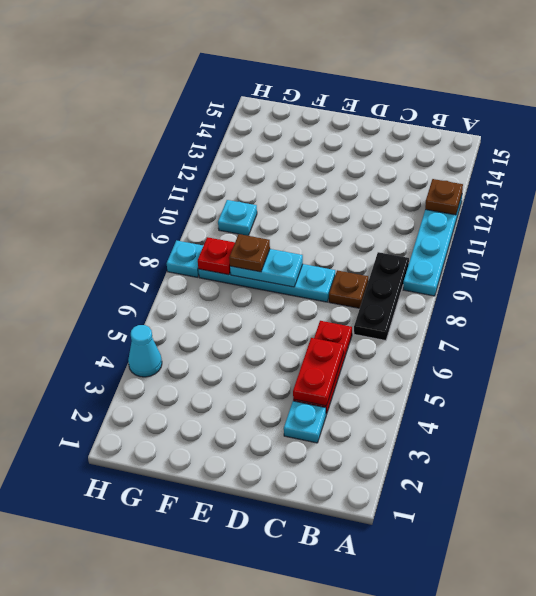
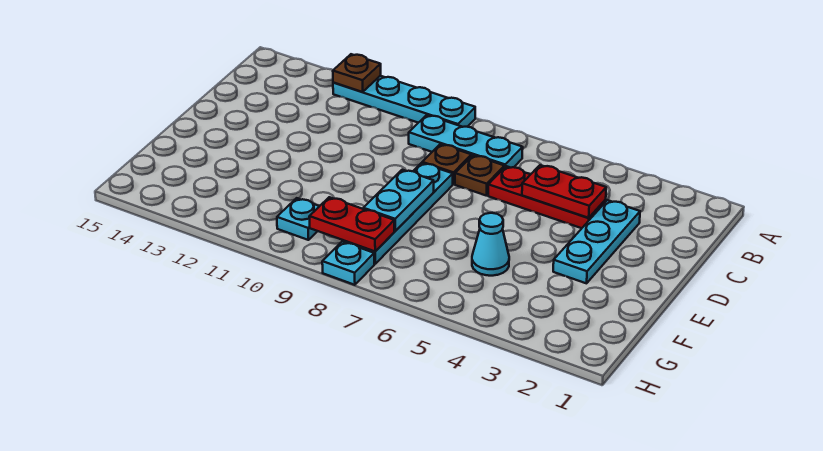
black plate B7:B9 level 1 -> cyan plate B7:B9 level 1
cyan plate C3 level 1 -> cyan plate C3:E3 level 1
brown plate F8 level 3 -> brown plate C7 level 1
red plate G8 level 2 -> red plate G8:G9 level 2
cyan cone H4 level 1 -> cyan cone F5 level 1

